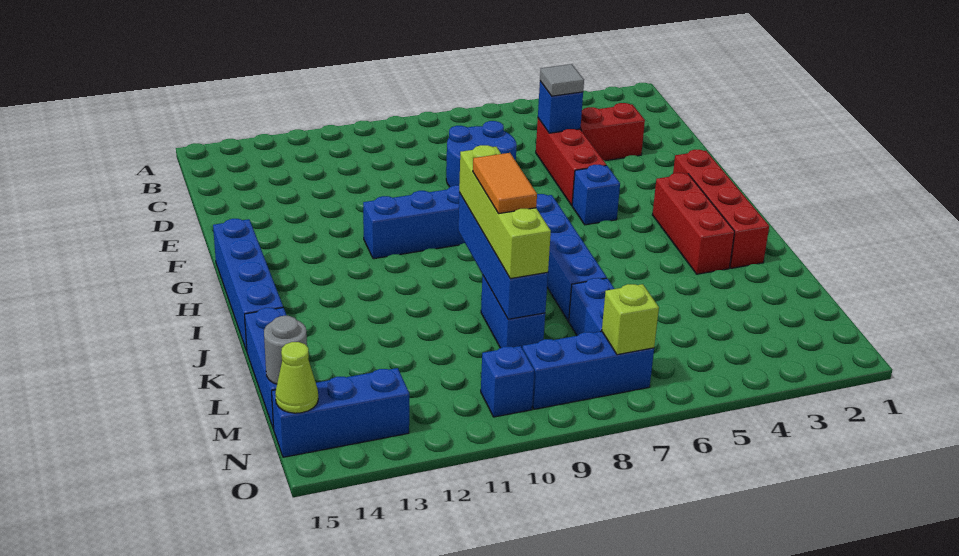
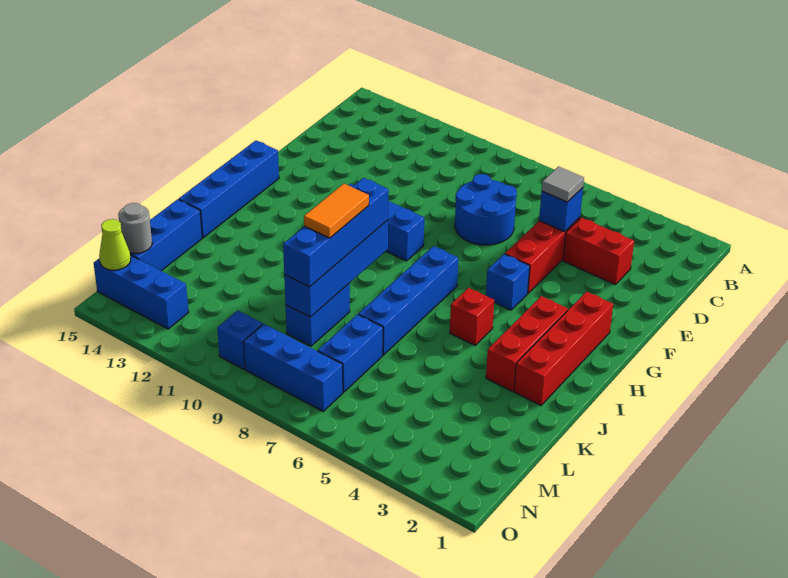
none -> red brick I5 level 1
lime brick I9:L9 level 3 -> blue brick I9:L9 level 3
lime brick N7 level 2 -> none

